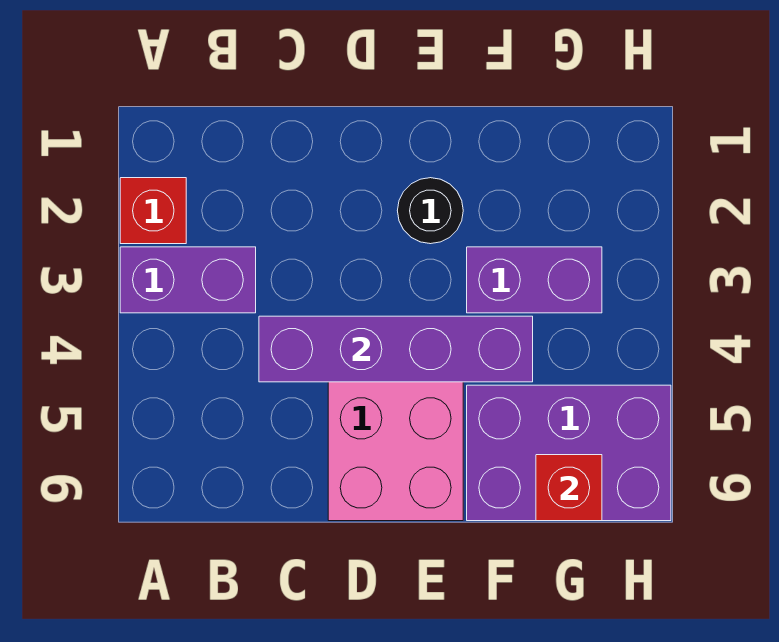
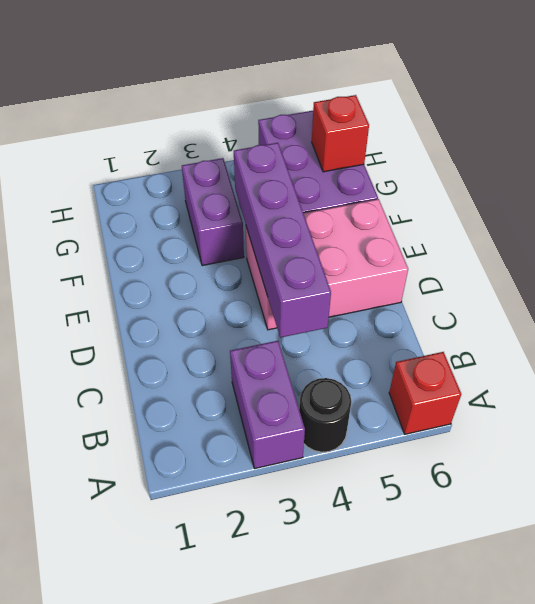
red brick A2 level 1 -> red brick A6 level 1
black round brick E2 level 1 -> black round brick A4 level 1

